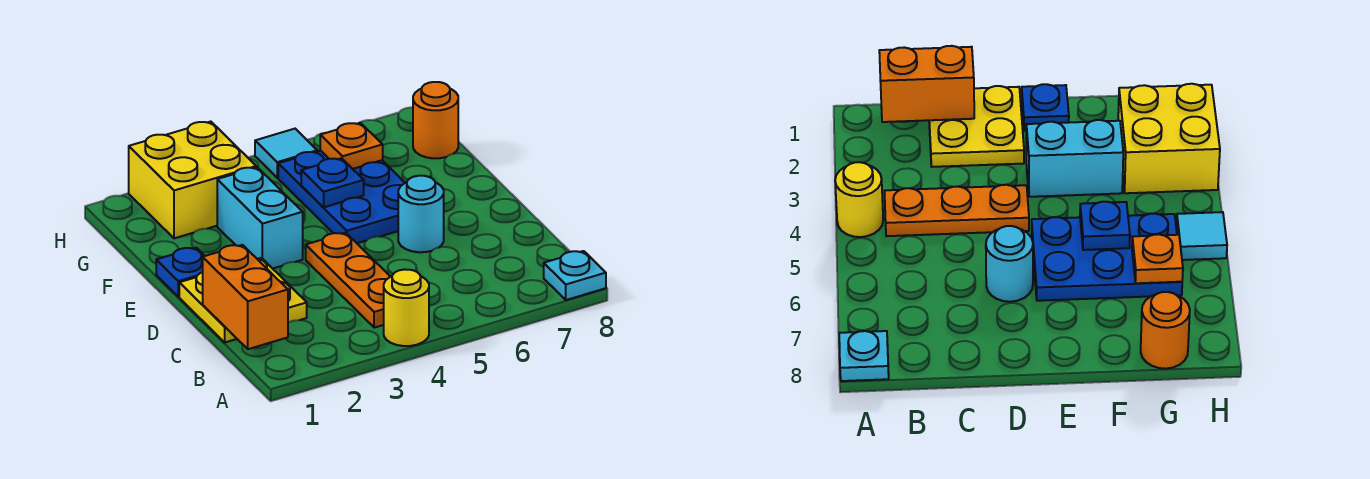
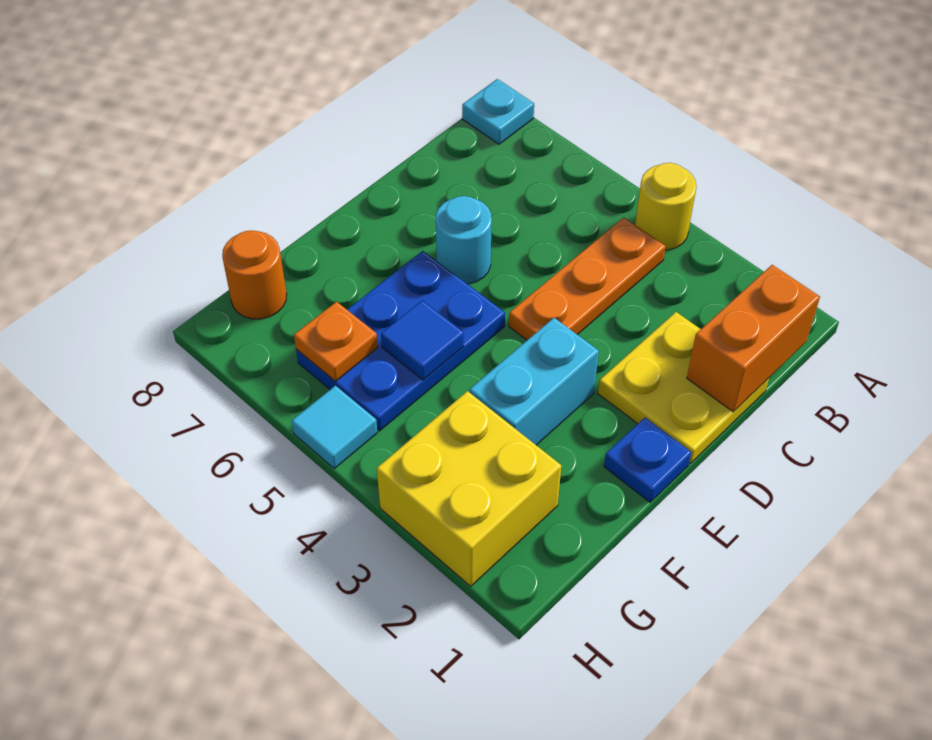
blue plate F5 level 2 -> blue tile F5 level 2

